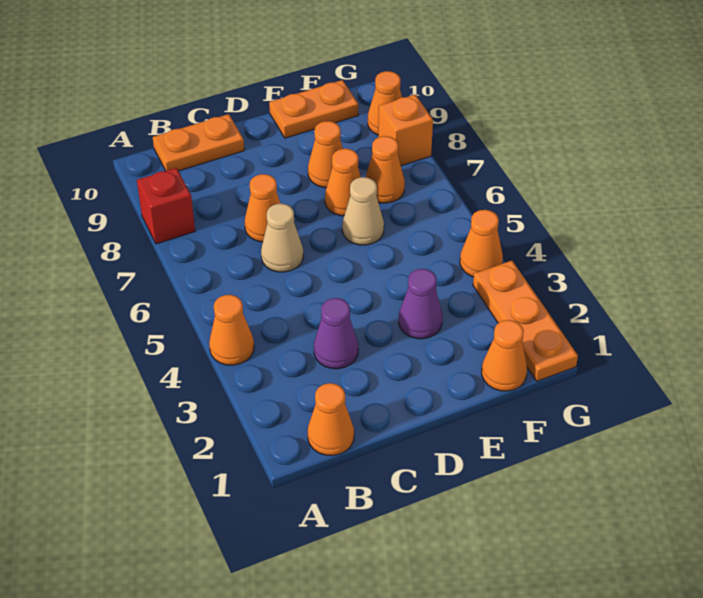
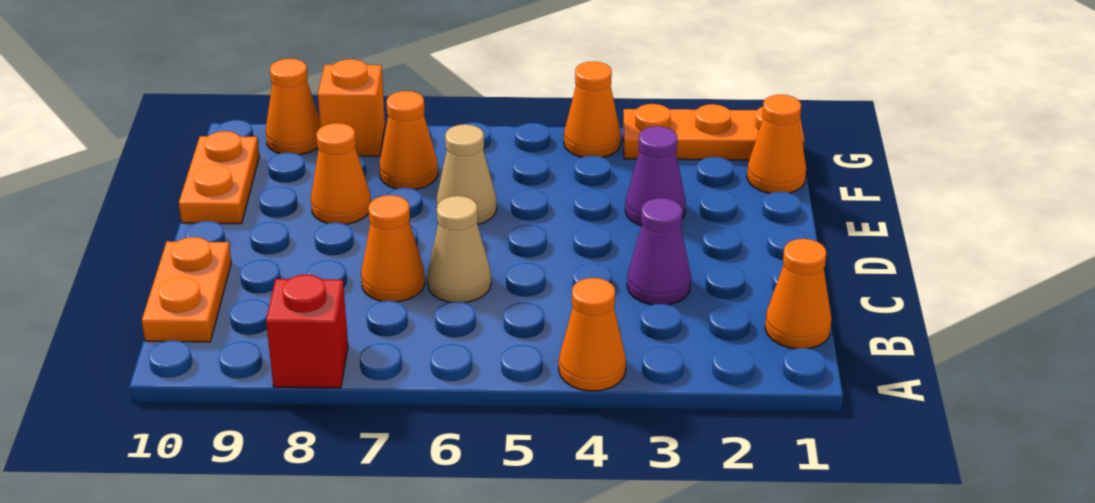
orange cone E7 level 1 -> none

